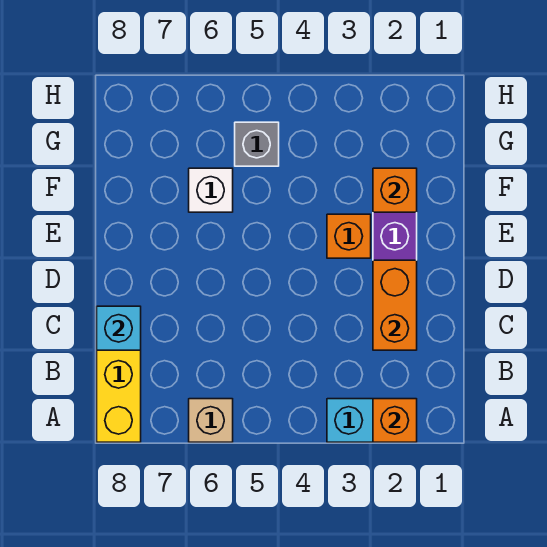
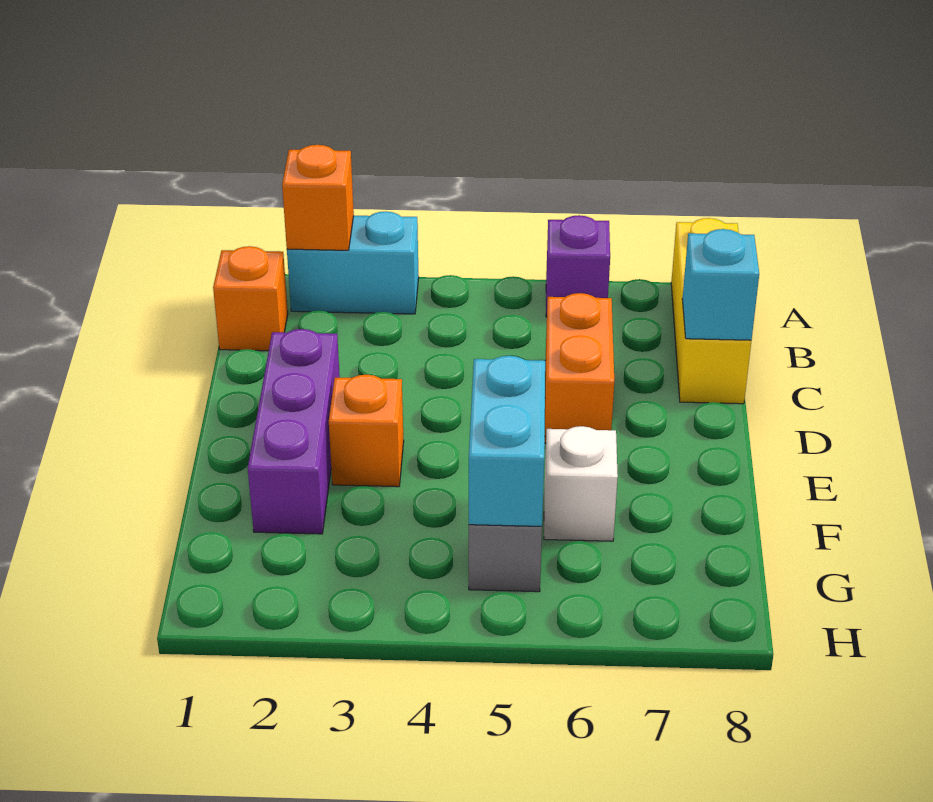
tan brick A6 level 1 -> purple brick A6 level 1
orange brick C2:D2 level 2 -> orange brick C6:D6 level 1
orange brick F2 level 2 -> orange brick B1 level 1
none -> cyan brick F5:G5 level 2

